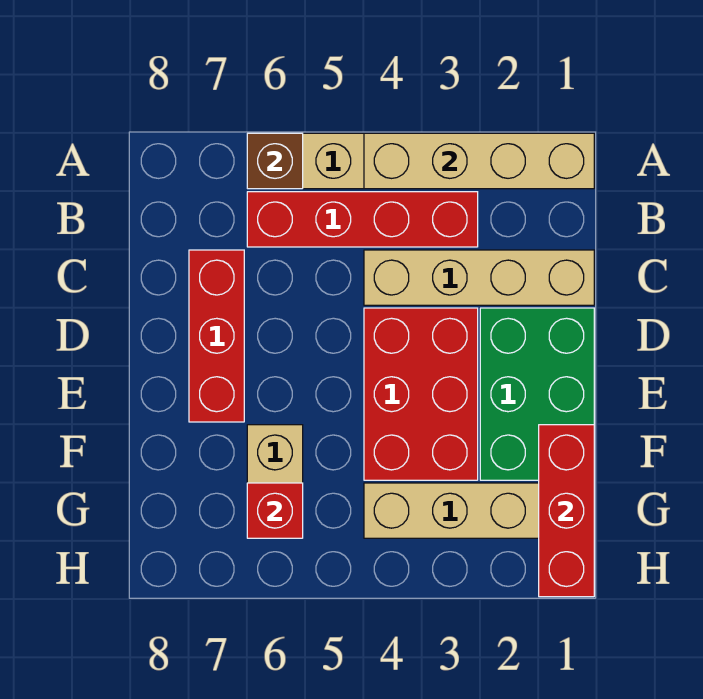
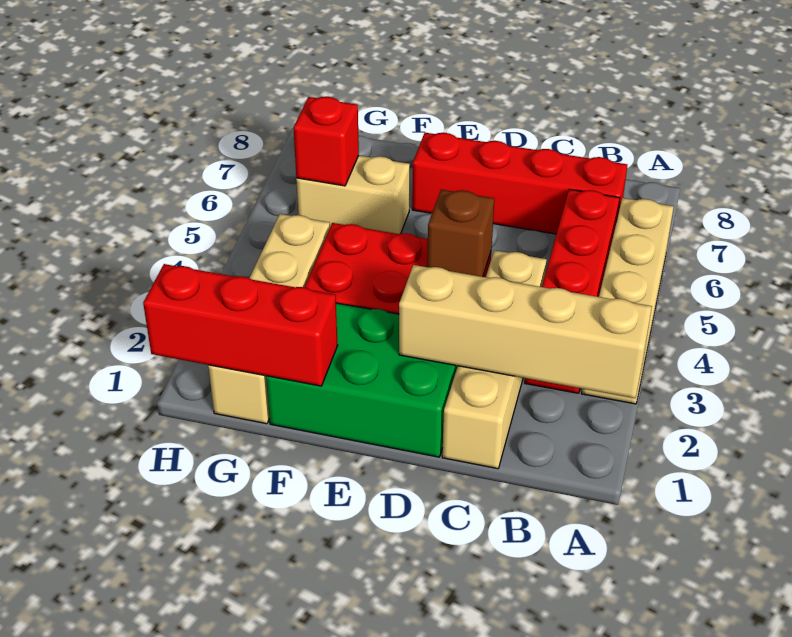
tan brick A1:A4 level 2 -> tan brick A2:D2 level 2
brown brick A6 level 2 -> brown brick D4 level 2
red brick C7:E7 level 1 -> red brick B7:E7 level 1

